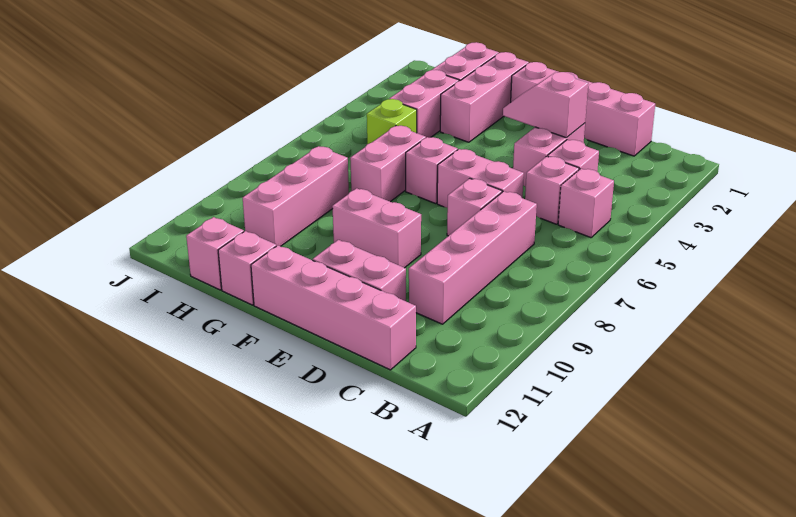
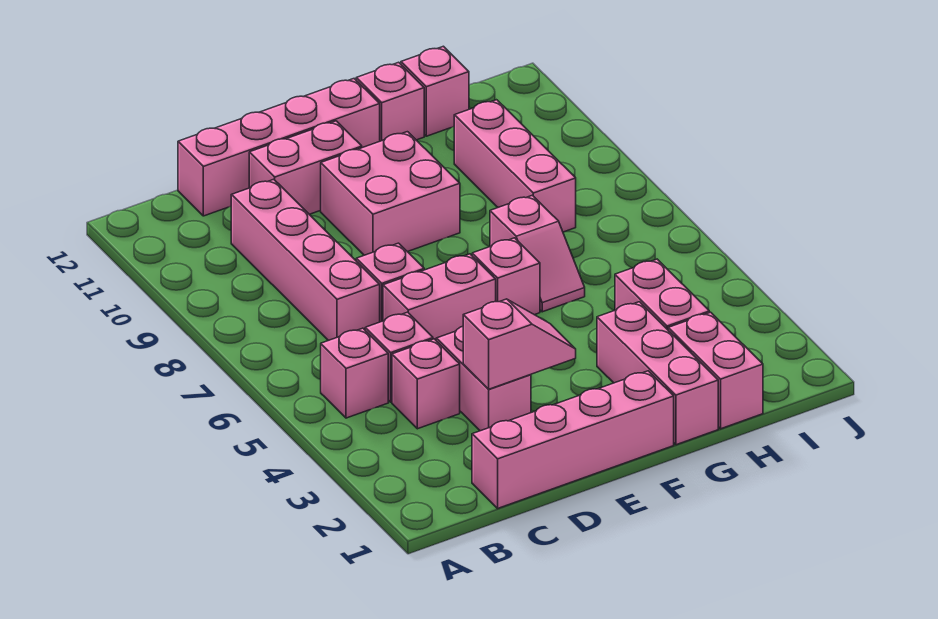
pink brick E9:F9 level 1 -> pink brick E9:F10 level 1
pink brick G6:G7 level 1 -> pink slope G6:G7 level 1 top 7
lime brick H5 level 1 -> none

